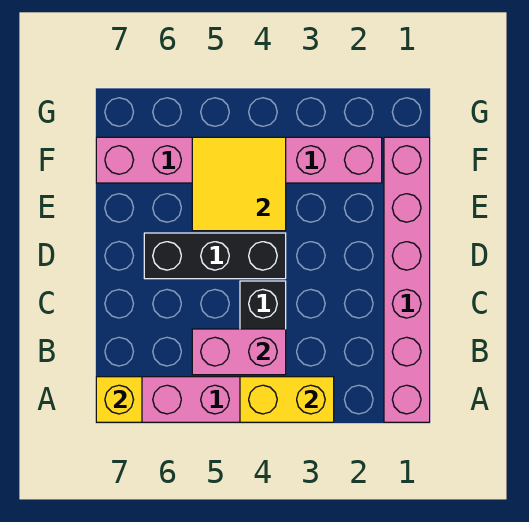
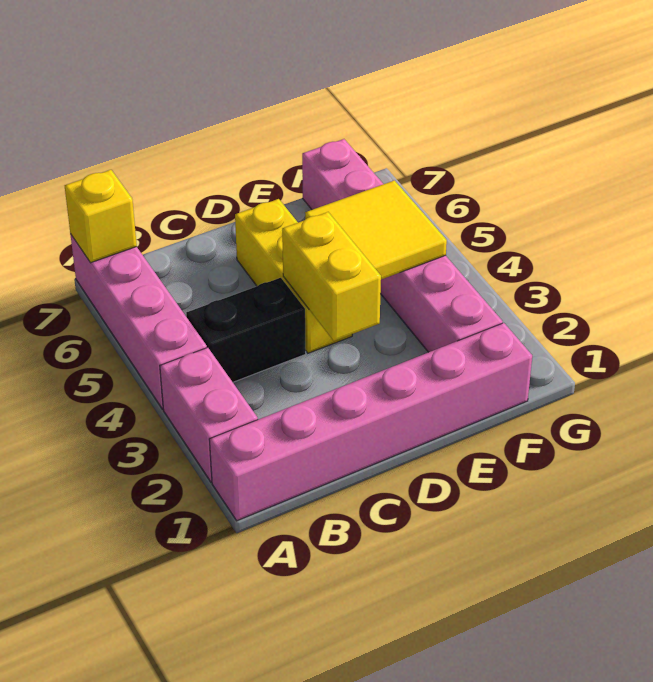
yellow brick A3:A4 level 2 -> yellow brick D3:D4 level 2
pink brick B4:B5 level 2 -> pink brick A2:A3 level 1
black brick D4:D6 level 1 -> yellow brick D4:D6 level 1

